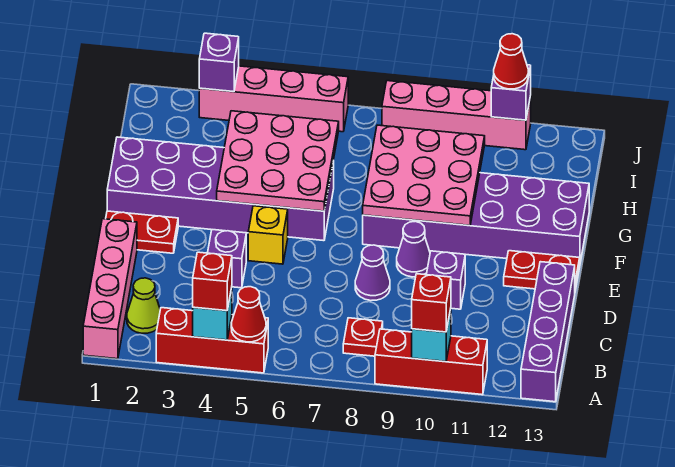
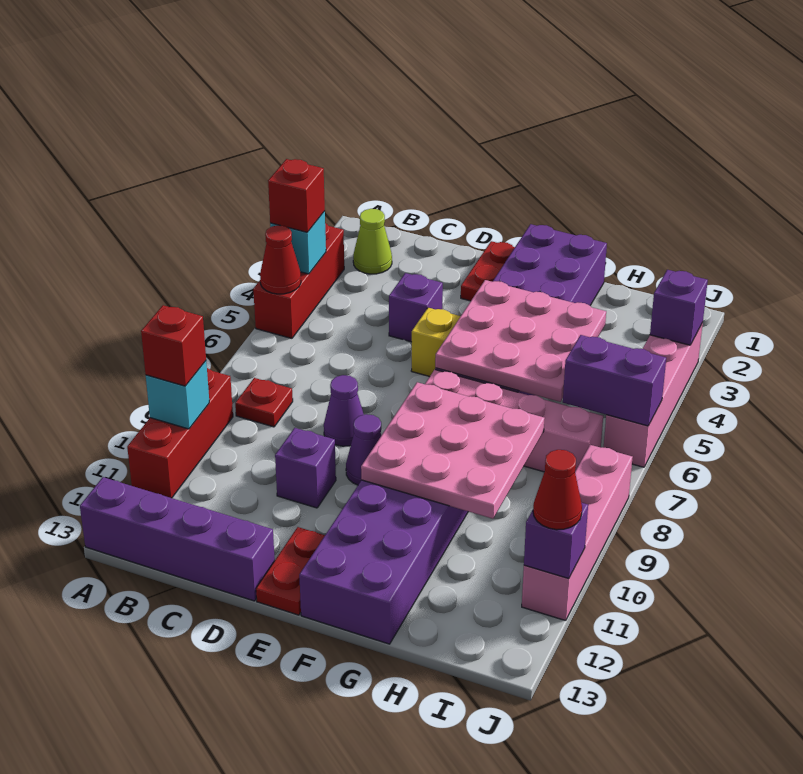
pink brick A1:D1 level 1 -> pink brick F7:I7 level 1
none -> purple brick I6:J6 level 2

